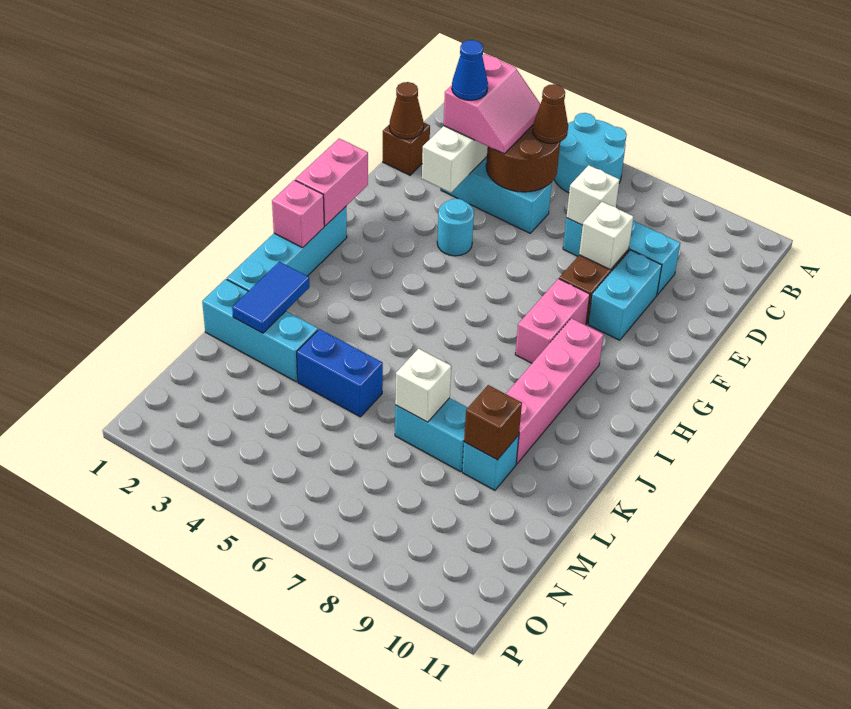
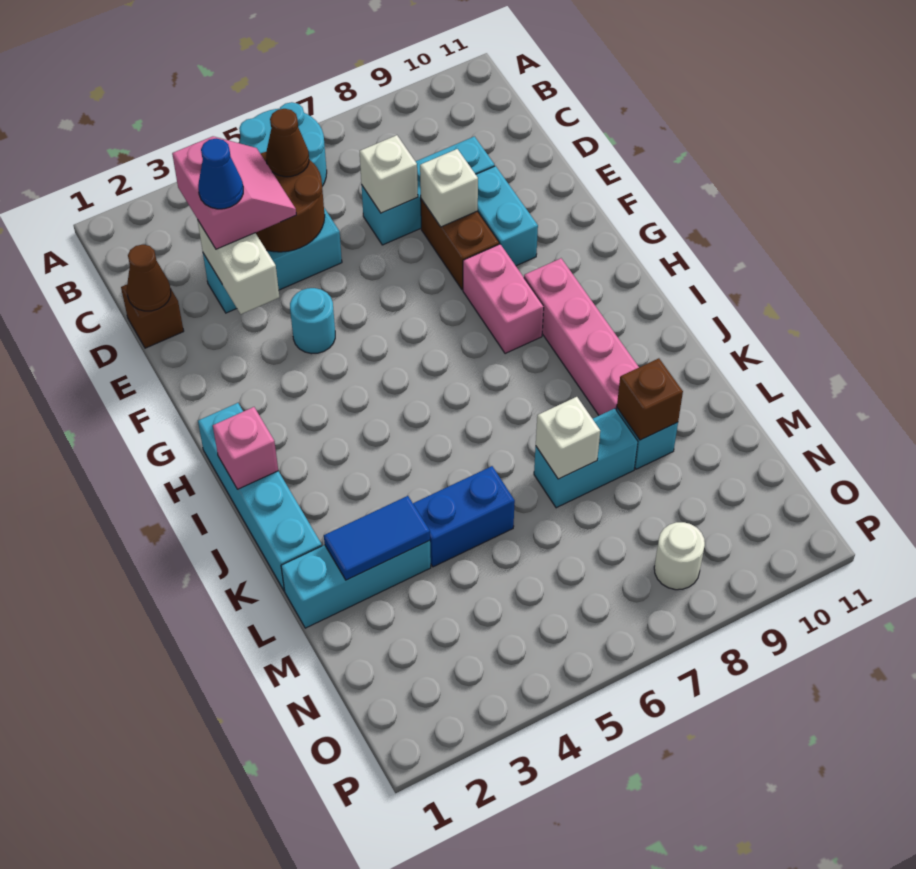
pink brick G1:H1 level 2 -> none
blue tile K2:L2 level 2 -> blue tile L2:L3 level 2
none -> white round brick O8 level 1

